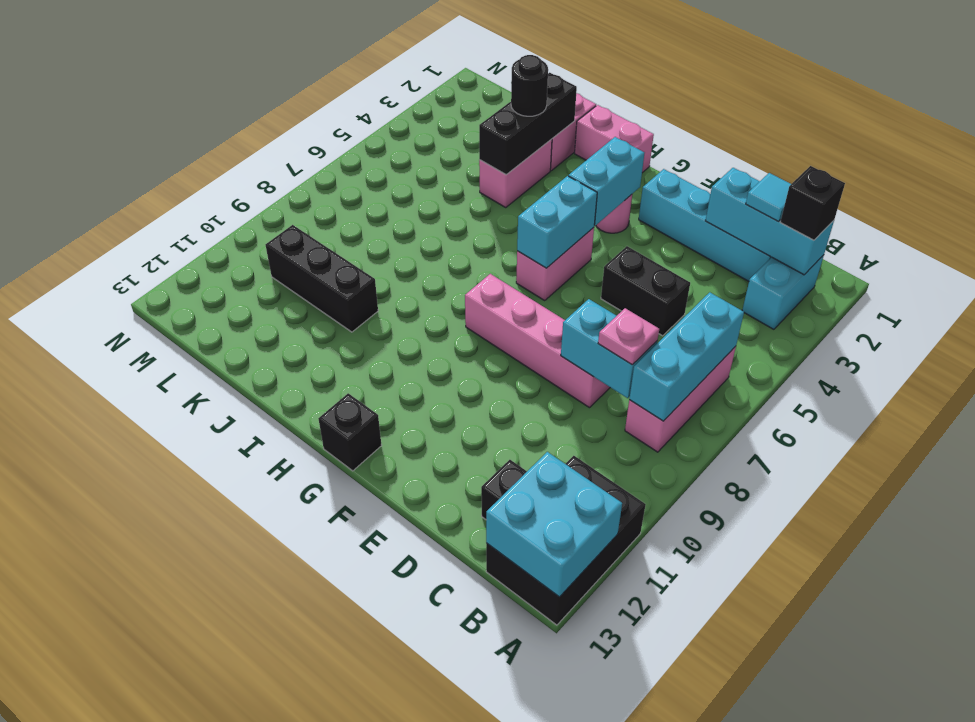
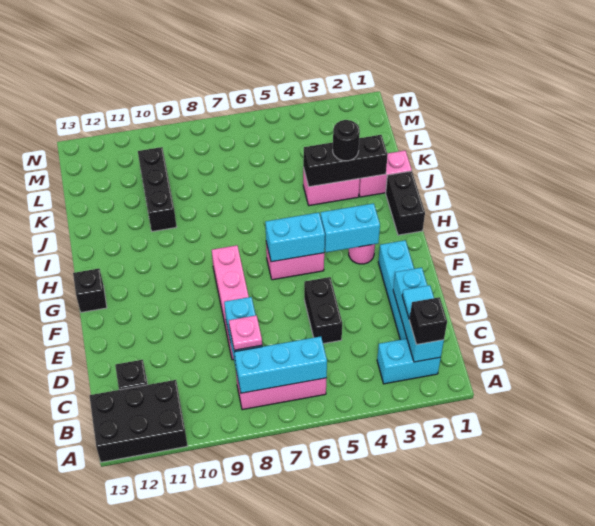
cyan brick A12:B13 level 2 -> none
pink brick H1:I1 level 1 -> black brick H1:I1 level 1

